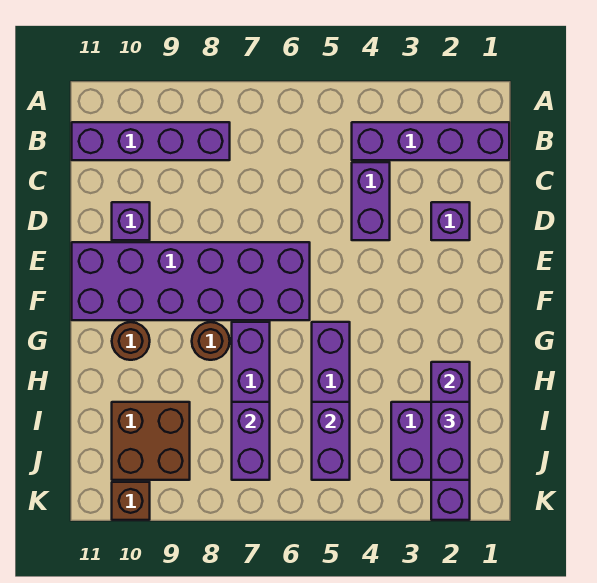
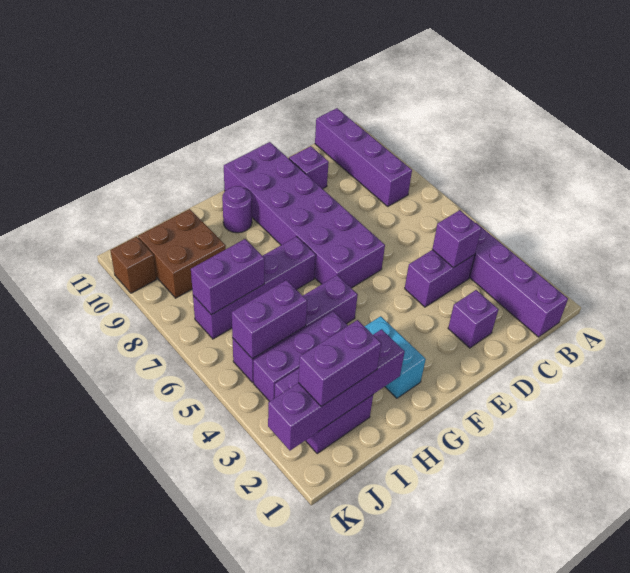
none -> purple brick C4 level 2
none -> cyan brick G2:G3 level 1
brown round brick G8 level 1 -> none
brown round brick G10 level 1 -> purple round brick G10 level 1
none -> purple brick H4:J4 level 1

